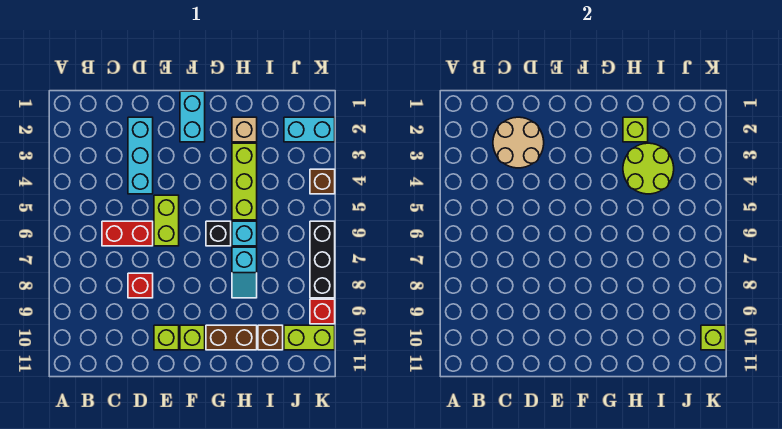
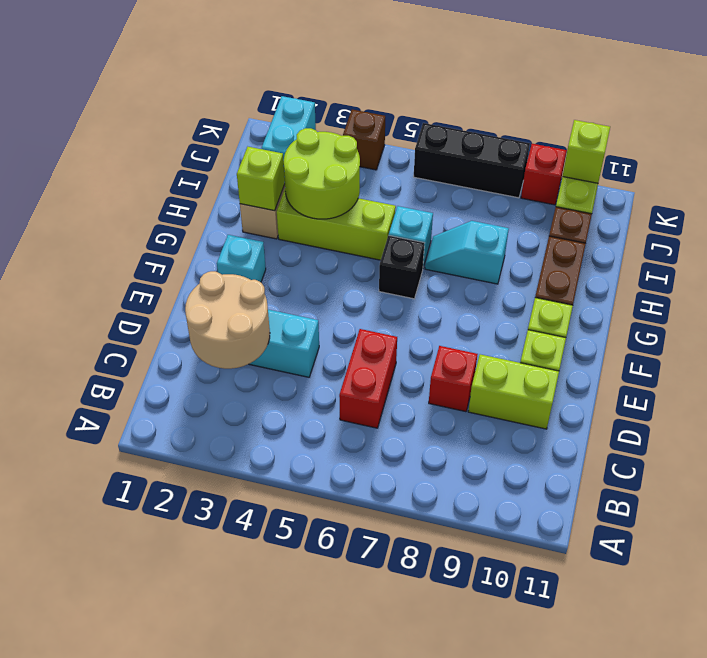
lime brick E5:E6 level 1 -> lime brick D9:D10 level 1
cyan brick F1:F2 level 1 -> cyan brick F2 level 1
cyan slope H7:H8 level 1 top 7 -> cyan slope H7:H8 level 1 top 8

